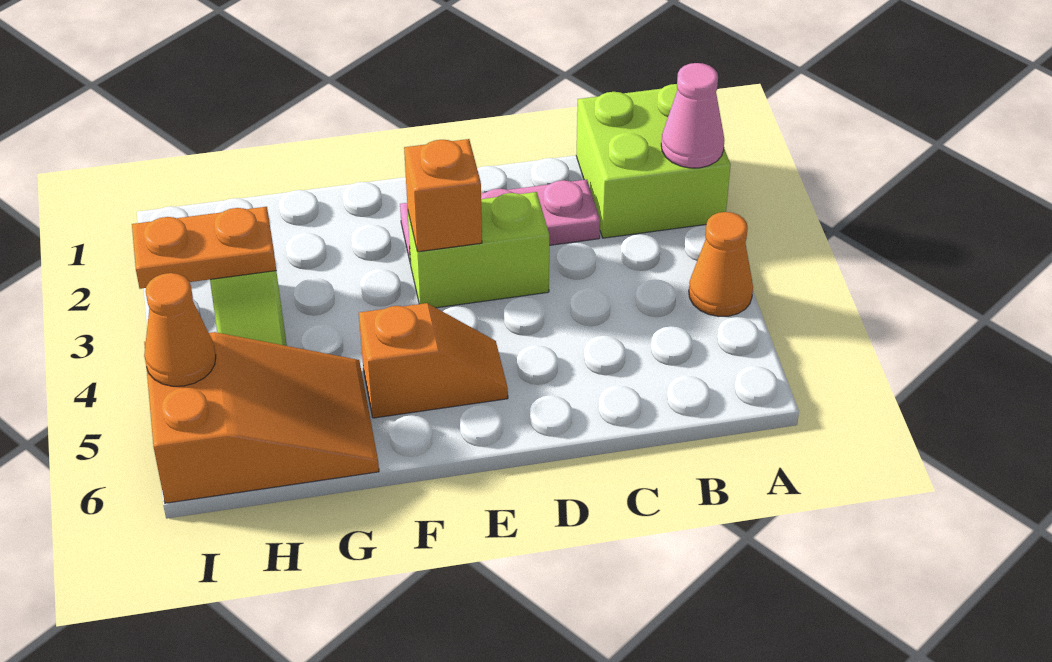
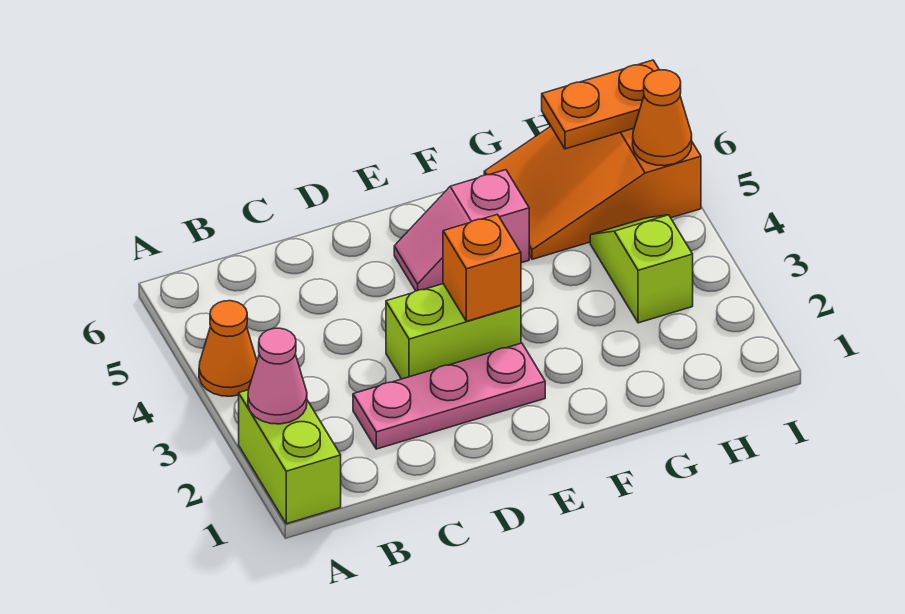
lime brick A1:B2 level 1 -> lime brick A1:A2 level 1
orange slope E5:F5 level 1 top F -> pink slope E5:F5 level 1 top F
orange plate H3:I3 level 2 -> orange plate H6:I6 level 2

